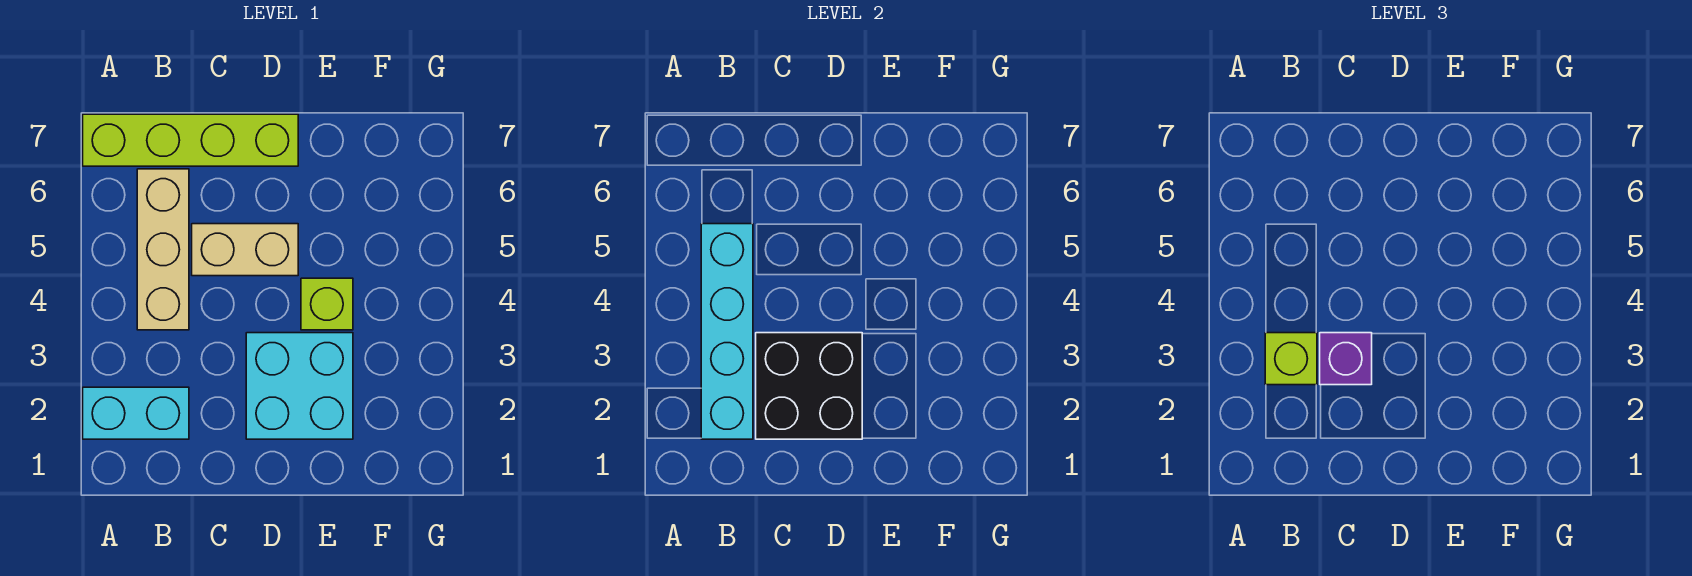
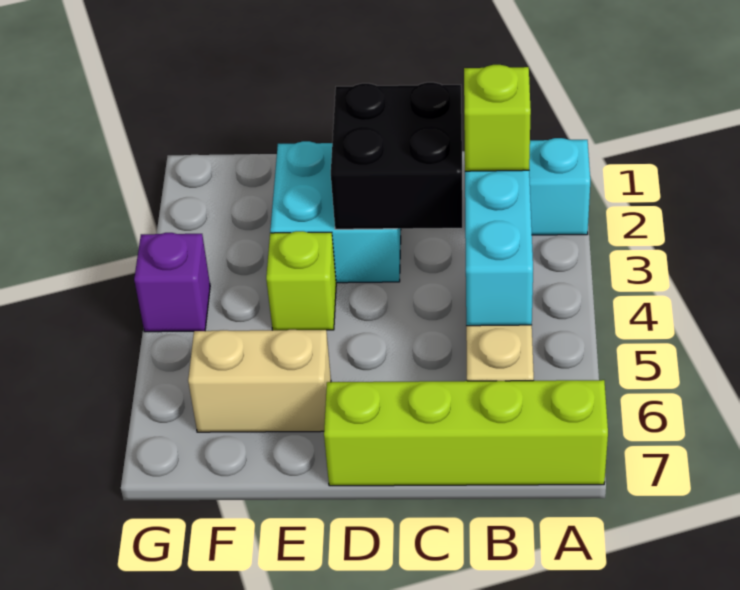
purple brick C3 level 3 -> purple brick G4 level 1
tan brick C5:D5 level 1 -> tan brick E6:F6 level 1

